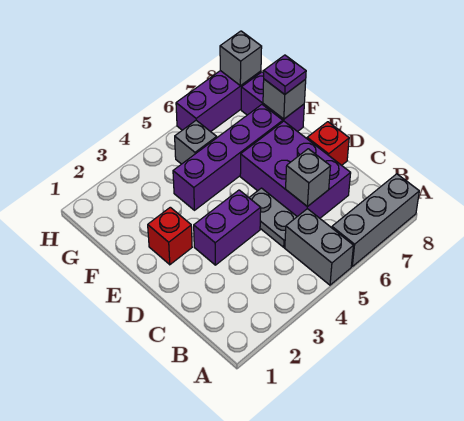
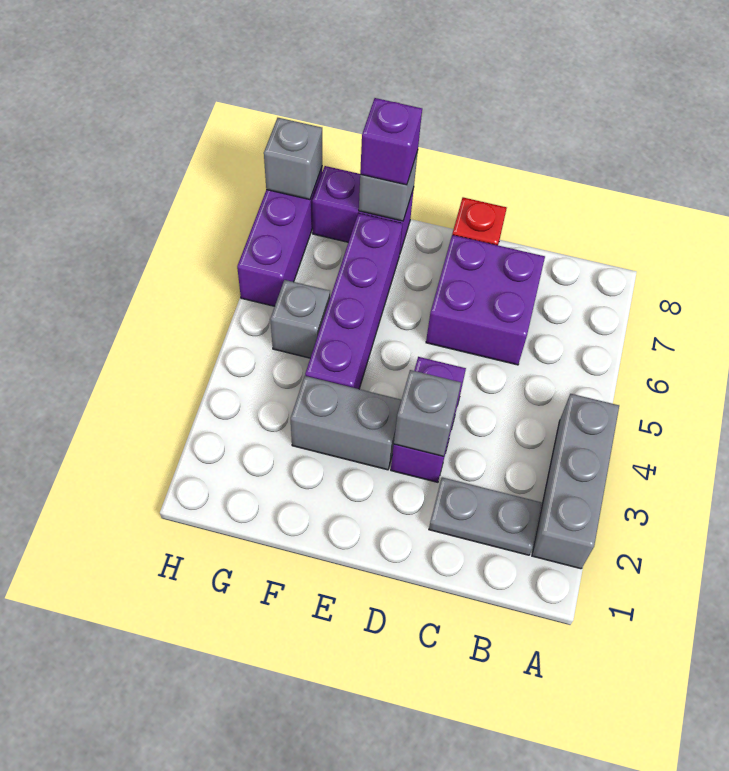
grey brick A5:B5 level 1 -> grey brick E3:F3 level 1
grey brick A6:A8 level 1 -> grey brick A2:A4 level 1
grey plate C5:D5 level 1 -> grey plate B2:C2 level 1
purple brick C6:E7 level 1 -> purple brick C6:D7 level 1
grey brick C6 level 2 -> grey brick D3 level 2
red brick E2 level 1 -> none
purple plate F8 level 3 -> purple brick F8 level 3

